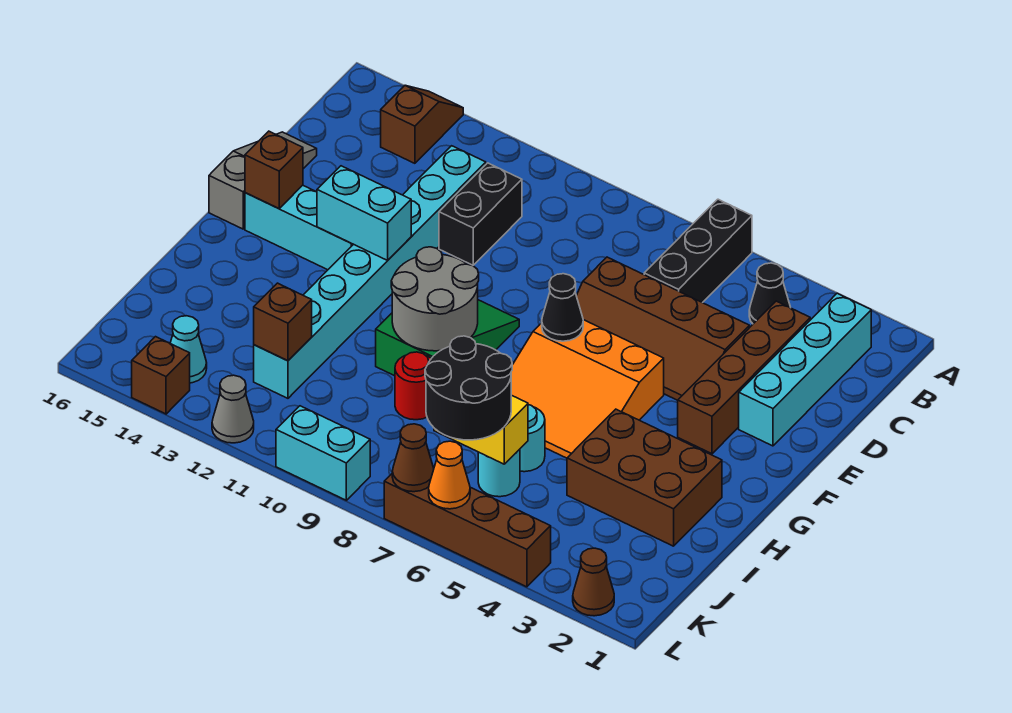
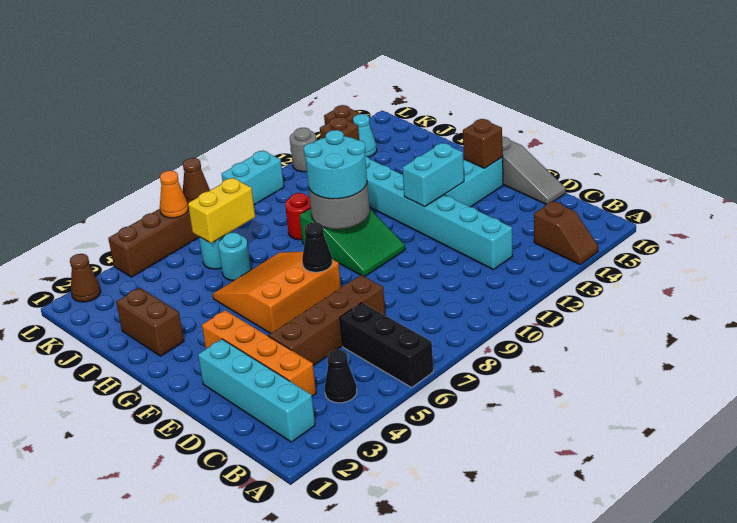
brown brick C3:F3 level 1 -> orange brick C3:F3 level 1
black brick C11:D11 level 1 -> none
none -> cyan round brick G9:H10 level 3
brown brick H2:I4 level 1 -> brown brick H2:I2 level 1
black round brick J6:K7 level 3 -> none
grey cone L12 level 1 -> grey round brick L12 level 1

